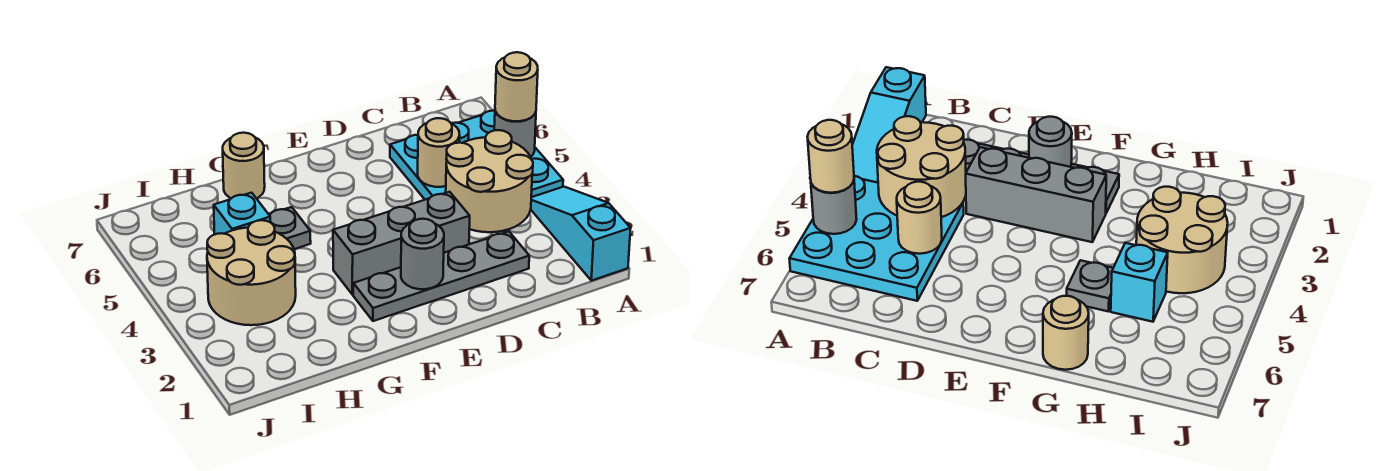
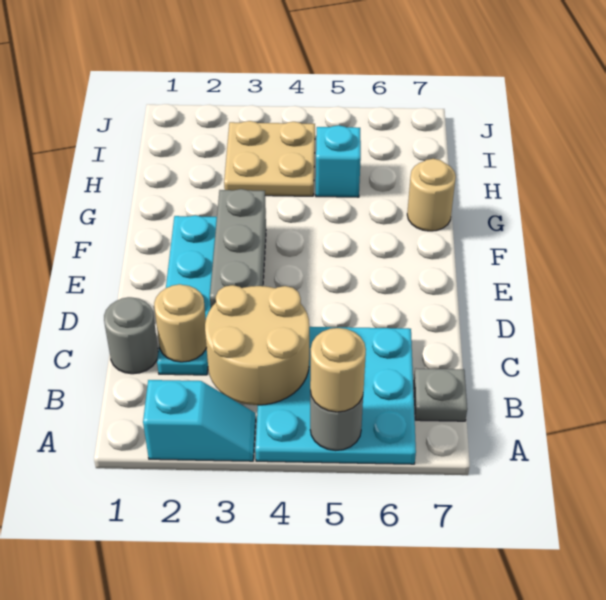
cyan slope A1:A3 level 1 top 1 -> cyan slope A2:A3 level 1 top 2
grey plate C2:F2 level 1 -> cyan plate C2:F2 level 1
tan round brick C5 level 2 -> tan round brick C2 level 2
grey round brick E2 level 2 -> grey round brick C1 level 1
grey plate G5 level 1 -> grey plate B7 level 1
tan round brick H3:I4 level 1 -> tan plate H3:I4 level 1

